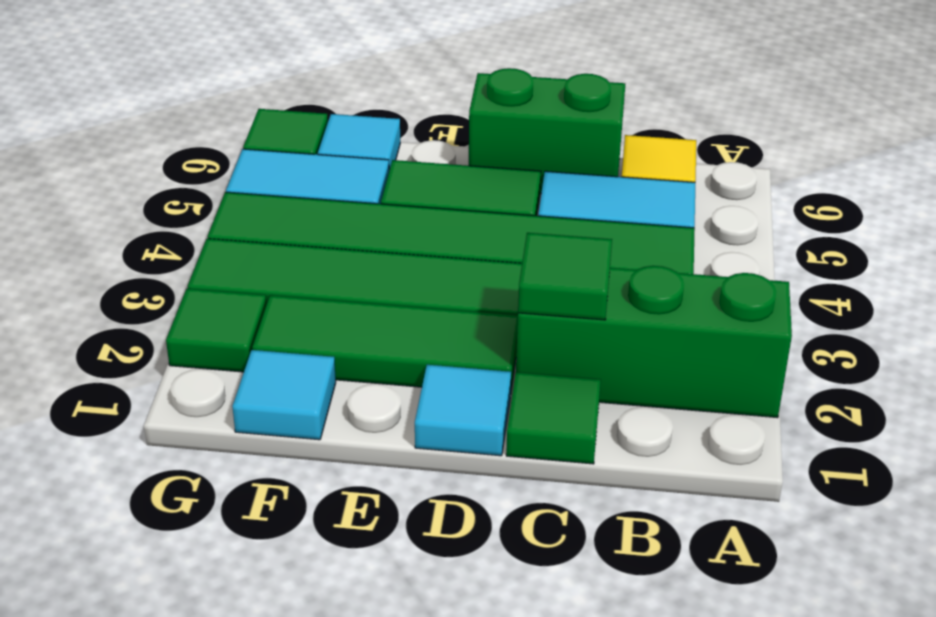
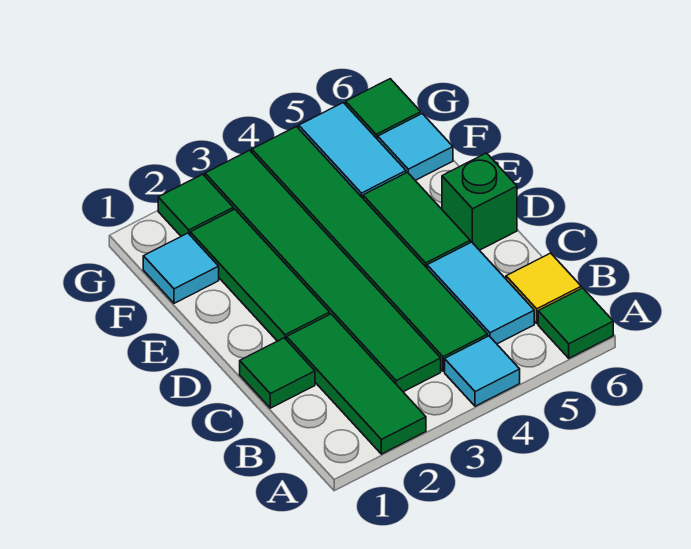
green brick A2:C2 level 1 -> green tile A2:C2 level 1
green tile C2 level 2 -> green tile A6 level 1
green brick C6:D6 level 1 -> green brick D6 level 1
cyan tile D1 level 1 -> cyan tile A4 level 1

